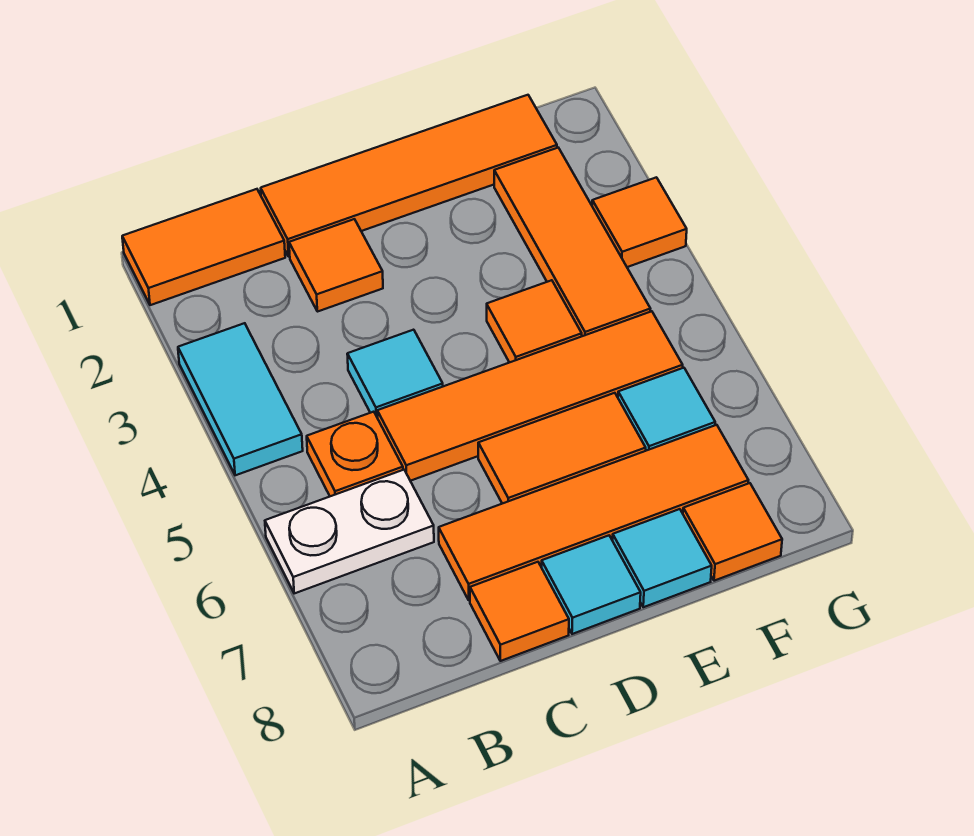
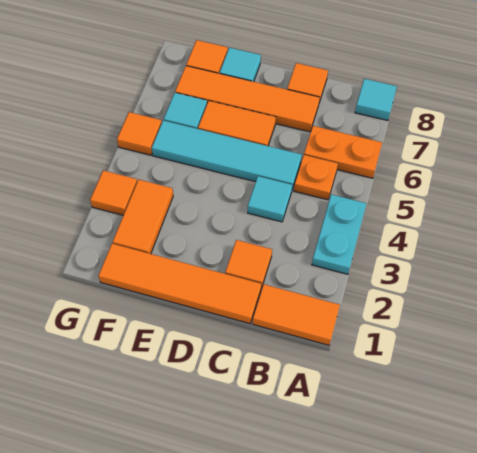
cyan tile A3:A4 level 1 -> cyan plate A3:A4 level 1
white plate A6:B6 level 1 -> orange plate A6:B6 level 1
orange tile C5:F5 level 1 -> cyan tile C5:F5 level 1
cyan tile D8 level 1 -> cyan tile A8 level 1
orange tile E4 level 1 -> orange tile G5 level 1
orange tile F2:F4 level 1 -> orange tile F2:F3 level 1

